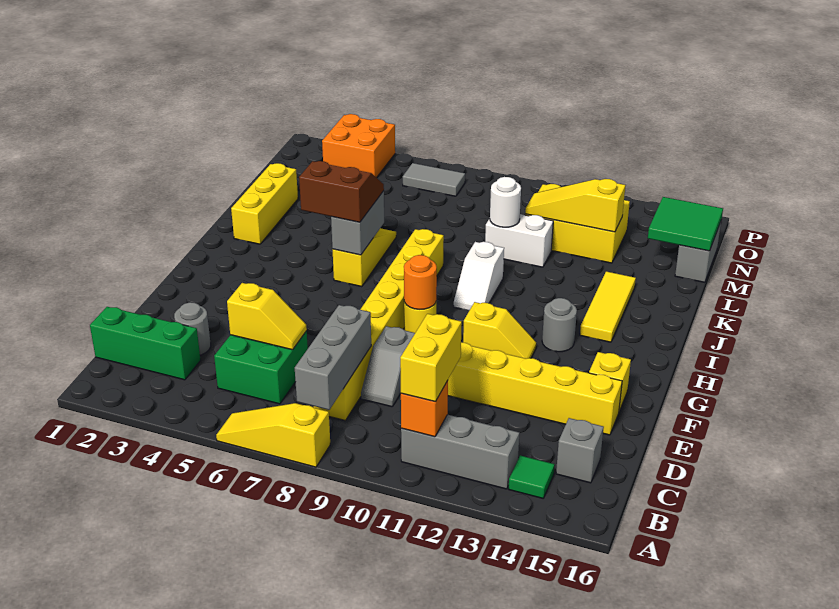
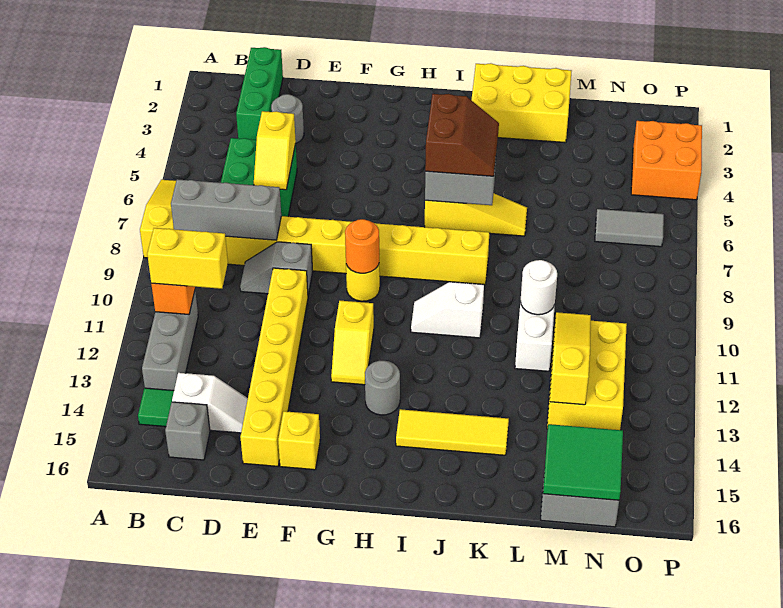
none -> white slope C14:D14 level 1 top C
yellow brick J2:L2 level 1 -> yellow brick J1:L2 level 1
grey tile O6:O7 level 1 -> grey tile N6:O6 level 1

